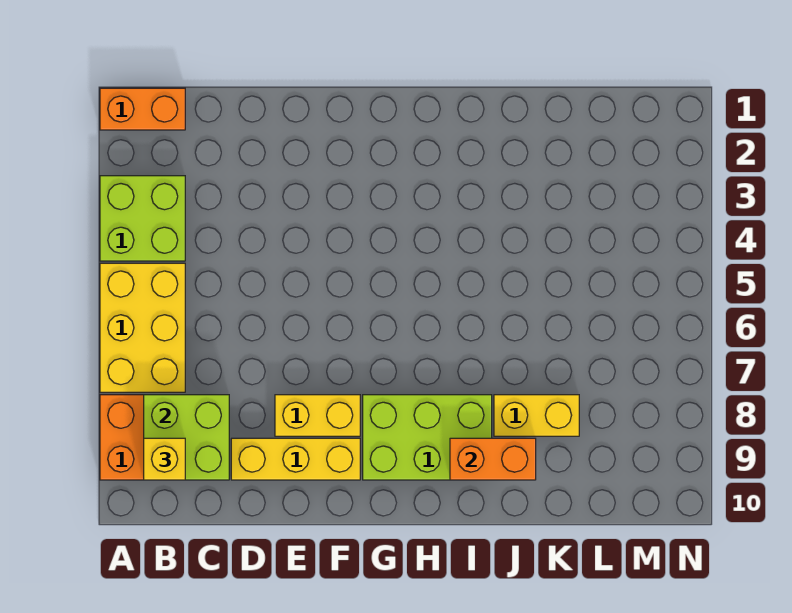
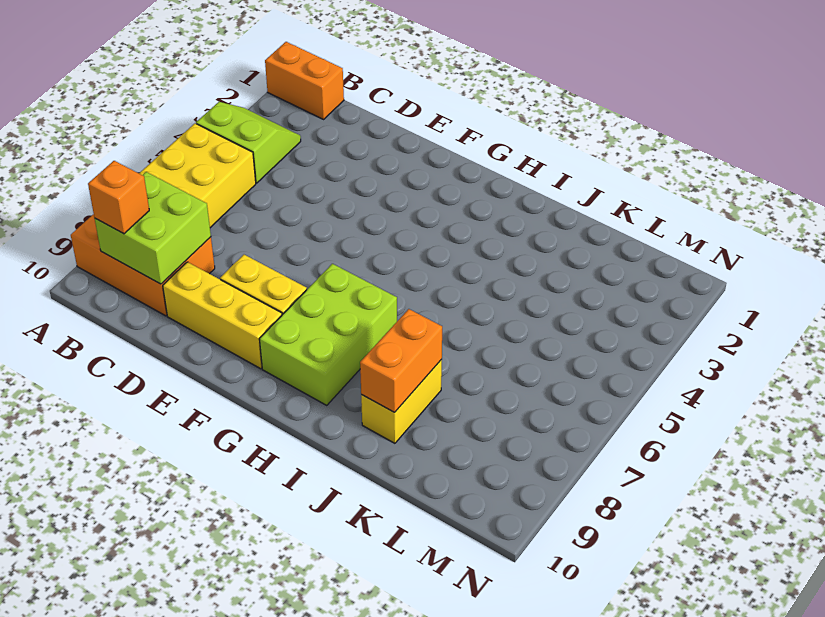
lime brick A3:B4 level 1 -> lime slope A3:B4 level 1 top 4
yellow brick B9 level 3 -> orange brick B9 level 3
lime brick G8:I9 level 1 -> lime brick G7:H9 level 1
orange brick I9:J9 level 2 -> orange brick J8:J9 level 2
yellow brick J8:K8 level 1 -> yellow brick J8:J9 level 1

